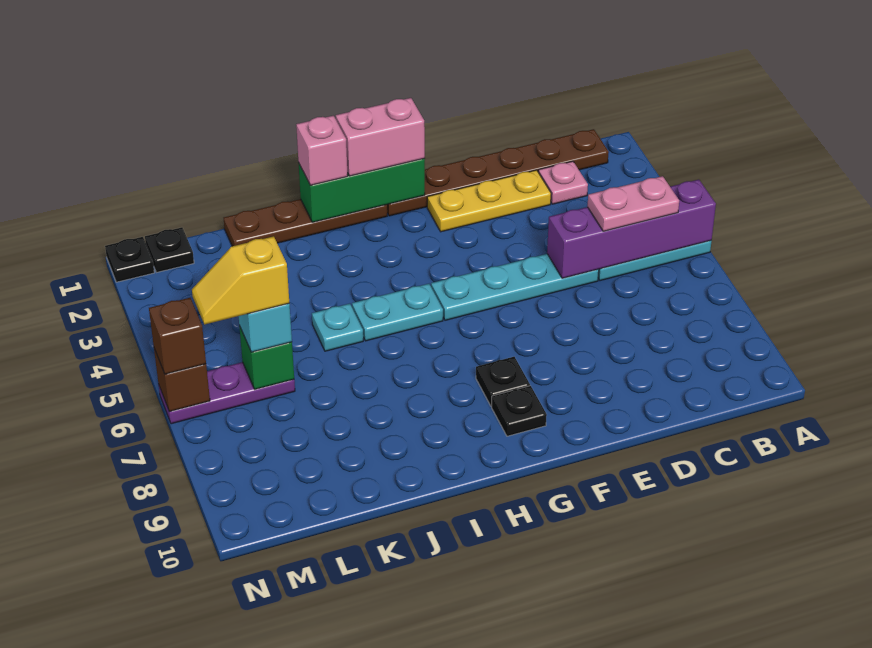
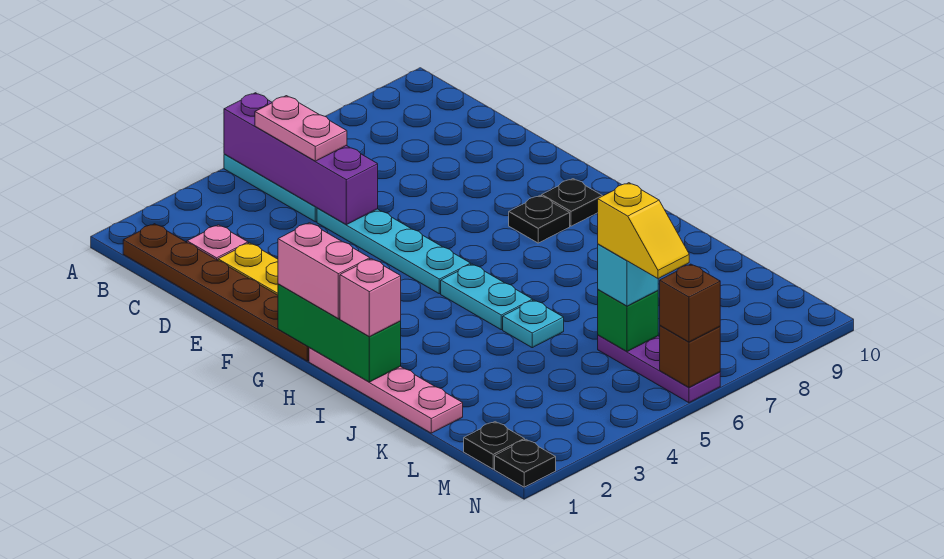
brown plate H1:K1 level 1 -> pink plate H1:K1 level 1

